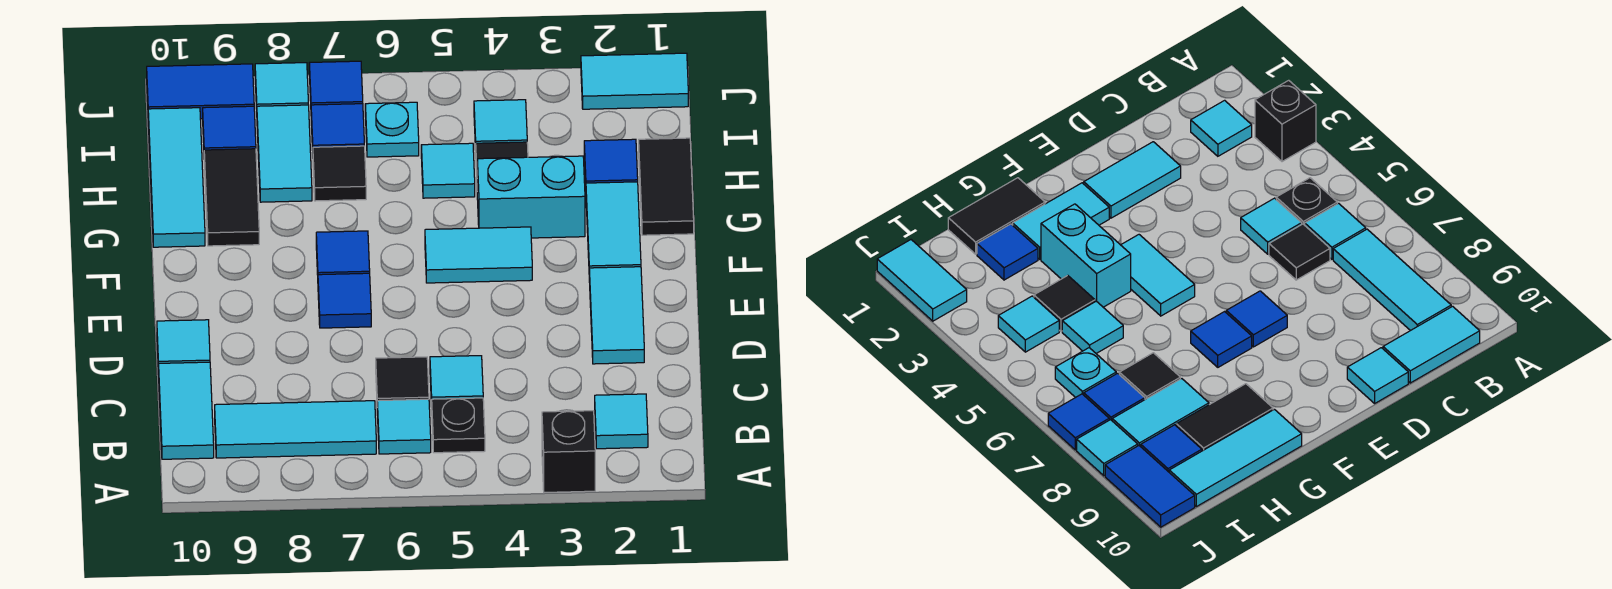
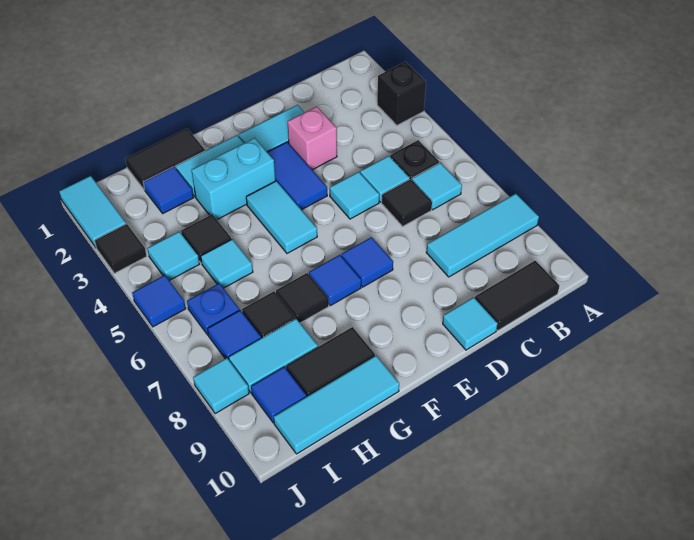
cyan tile B2 level 1 -> cyan tile D5 level 1
cyan tile B7:B9 level 1 -> cyan tile A8:C8 level 1
cyan tile B10:C10 level 1 -> black tile B10:C10 level 1
none -> pink brick D3 level 1
cyan brick G3:G4 level 1 -> cyan brick F3:G3 level 1
none -> black tile G7 level 1
cyan plate I6 level 1 -> blue plate I6 level 1
none -> black tile J3 level 1
blue tile J7 level 1 -> blue tile J5 level 1
blue tile J9:J10 level 1 -> blue tile E3:E4 level 1

